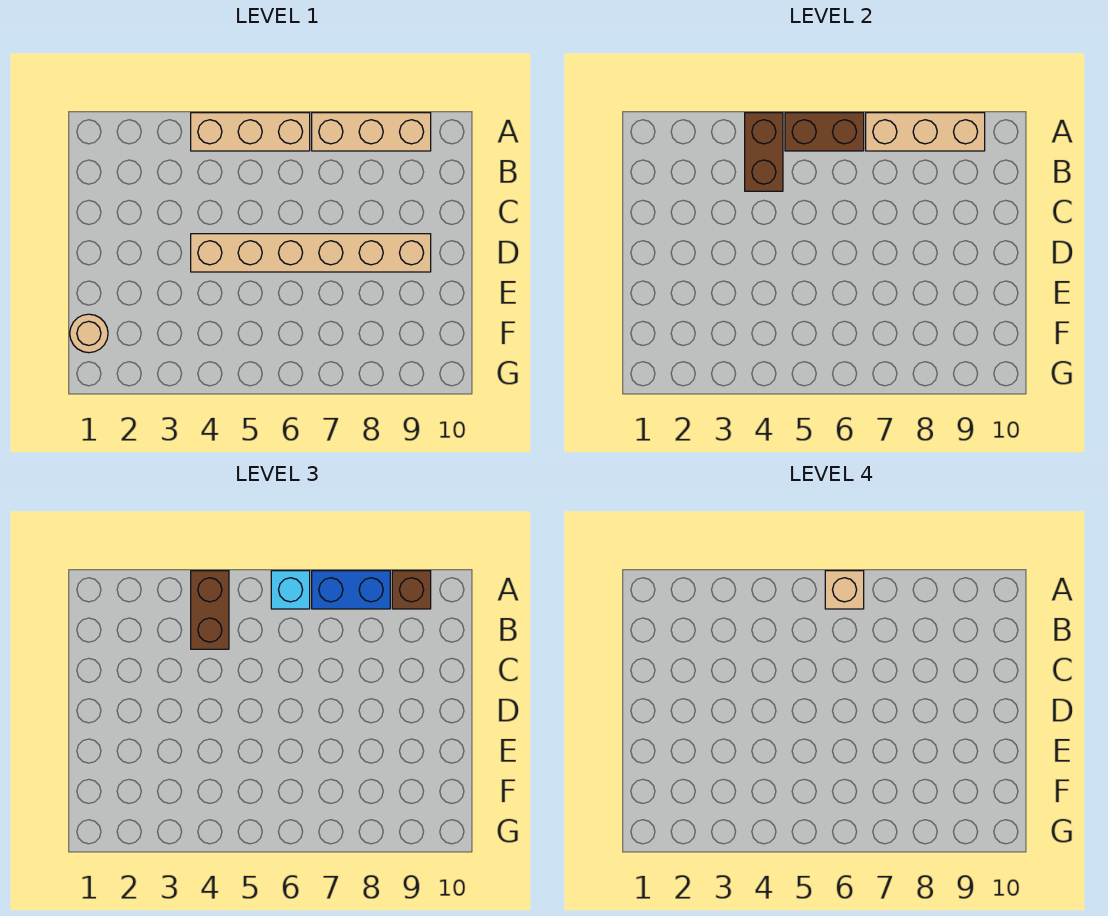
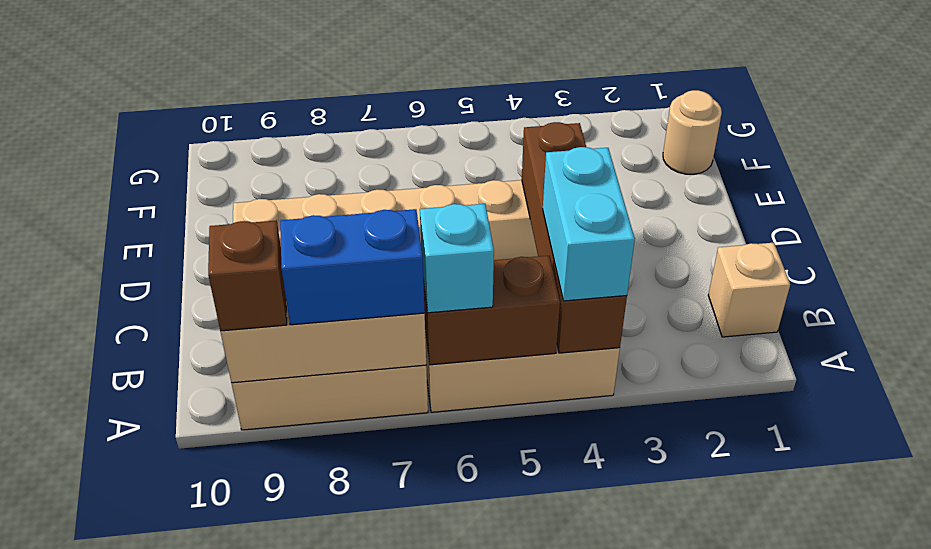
brown brick A4:B4 level 2 -> brown brick A4:D4 level 2
brown brick A4:B4 level 3 -> cyan brick A4:B4 level 3
tan brick A6 level 4 -> tan brick B1 level 1

